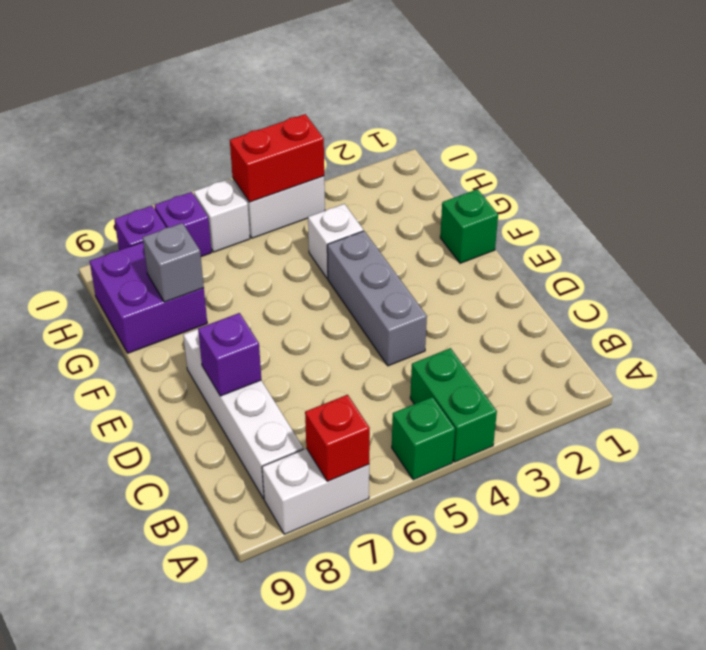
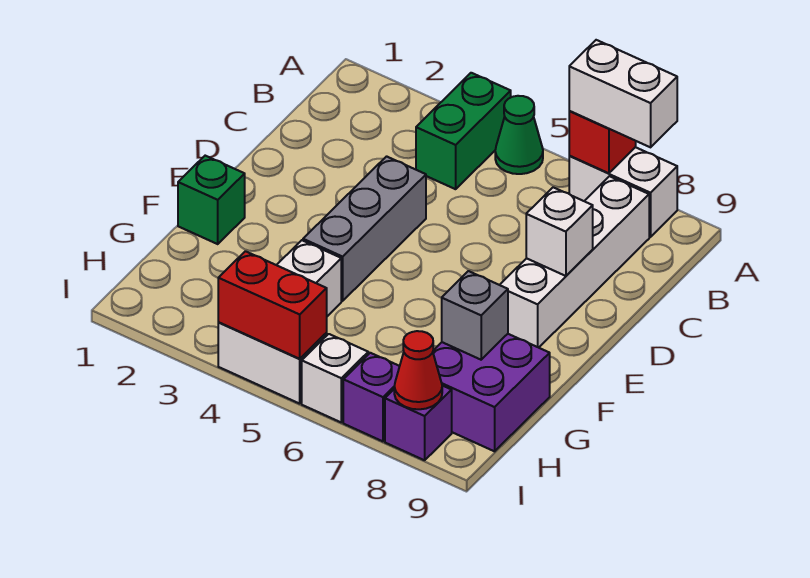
green brick A5 level 1 -> green cone A5 level 1
none -> white brick A7:A8 level 3
purple brick D8 level 2 -> white brick D8 level 2
none -> red cone I8 level 2

